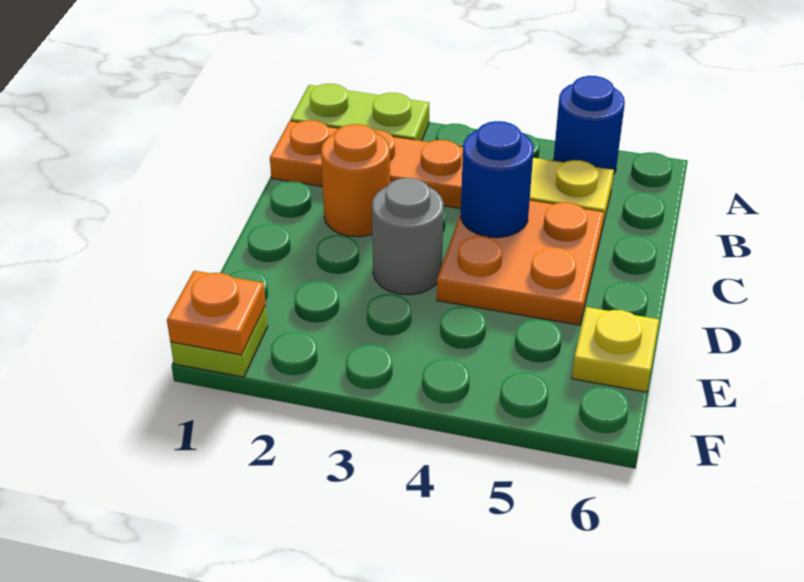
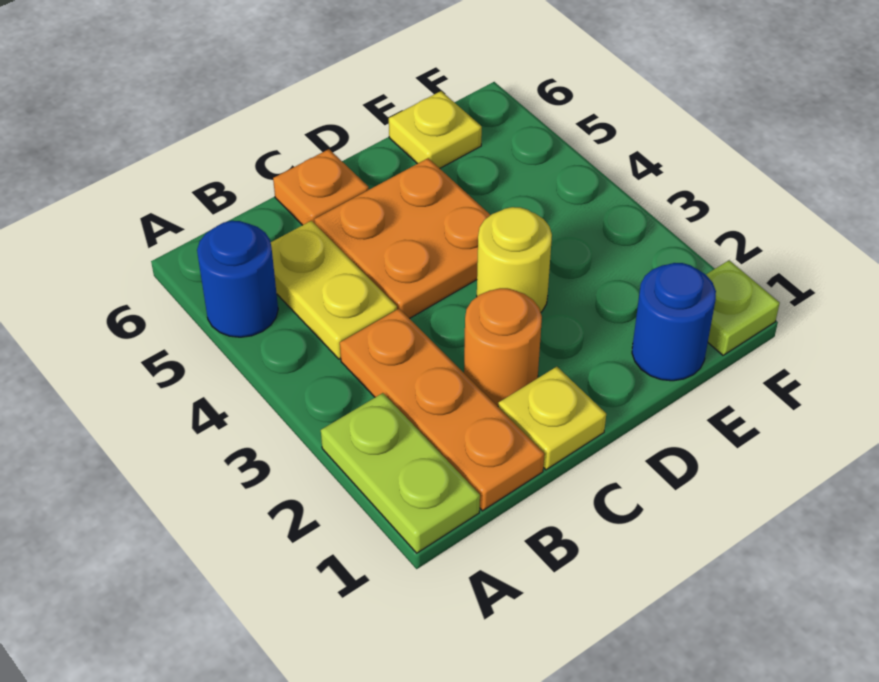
none -> yellow plate C1 level 1
blue round brick C4 level 2 -> blue round brick E1 level 1
grey round brick D3 level 1 -> yellow round brick D3 level 1
orange plate F1 level 2 -> orange plate C6 level 1

